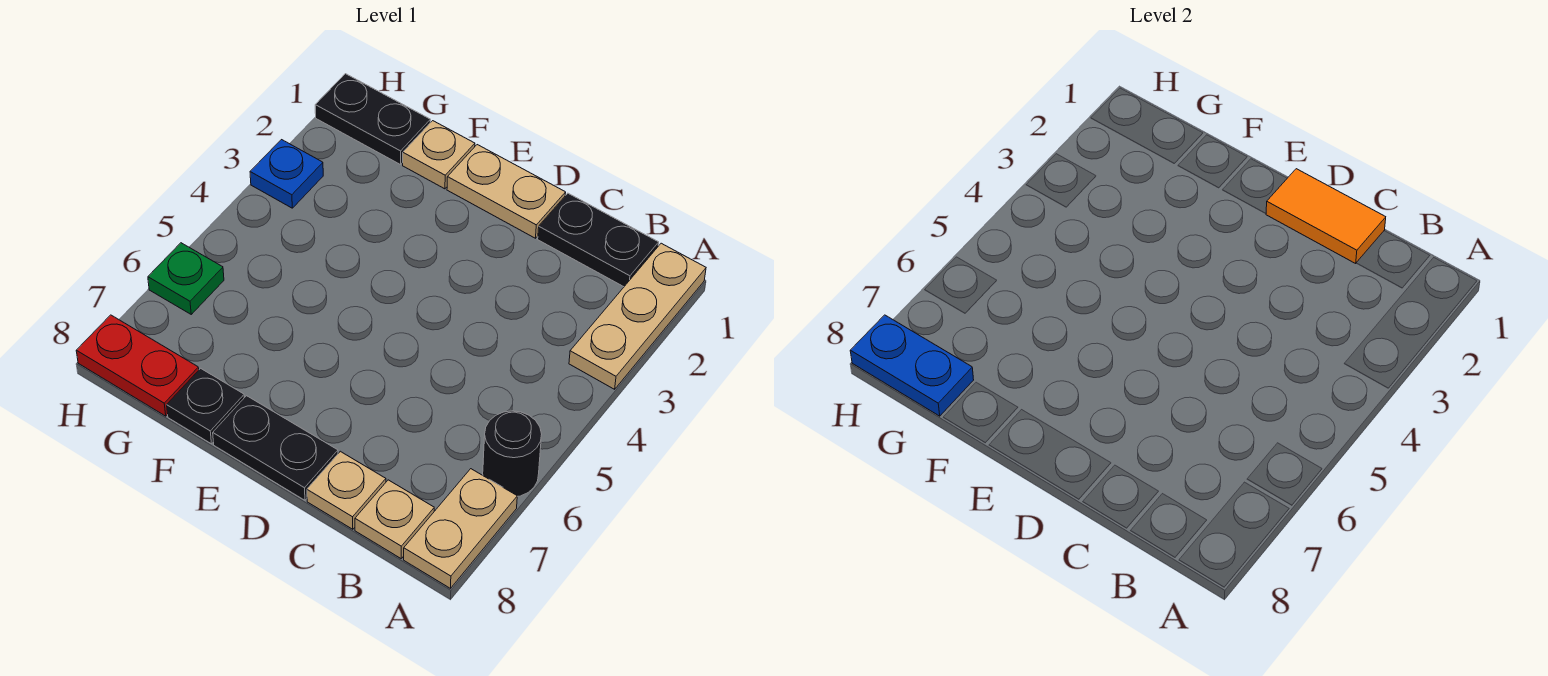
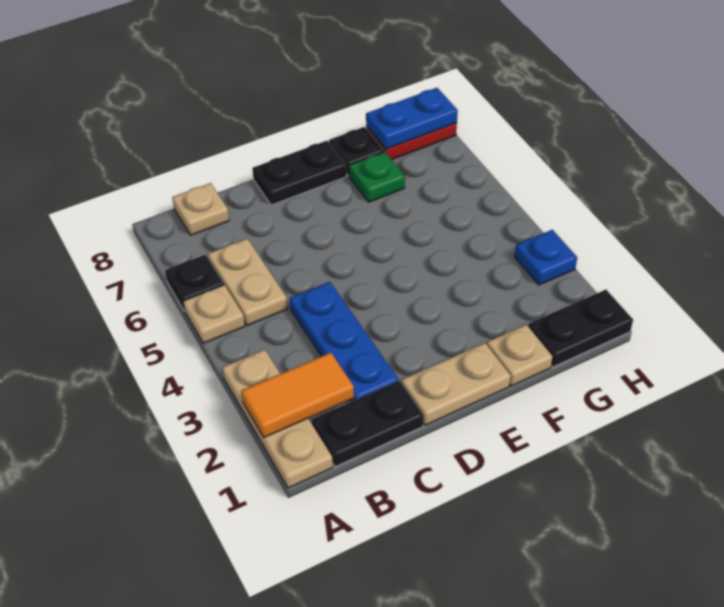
black round brick A6 level 1 -> black plate A6 level 1
tan plate A7:A8 level 1 -> tan plate B5:B6 level 1
orange tile C1:D1 level 2 -> orange tile A2:B2 level 2
none -> blue plate C2:C4 level 1
tan plate C8 level 1 -> tan plate A5 level 1
green plate H6 level 1 -> green plate F7 level 1

